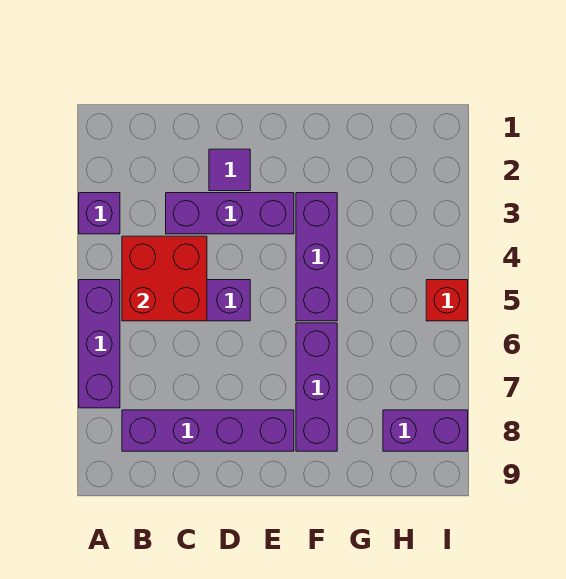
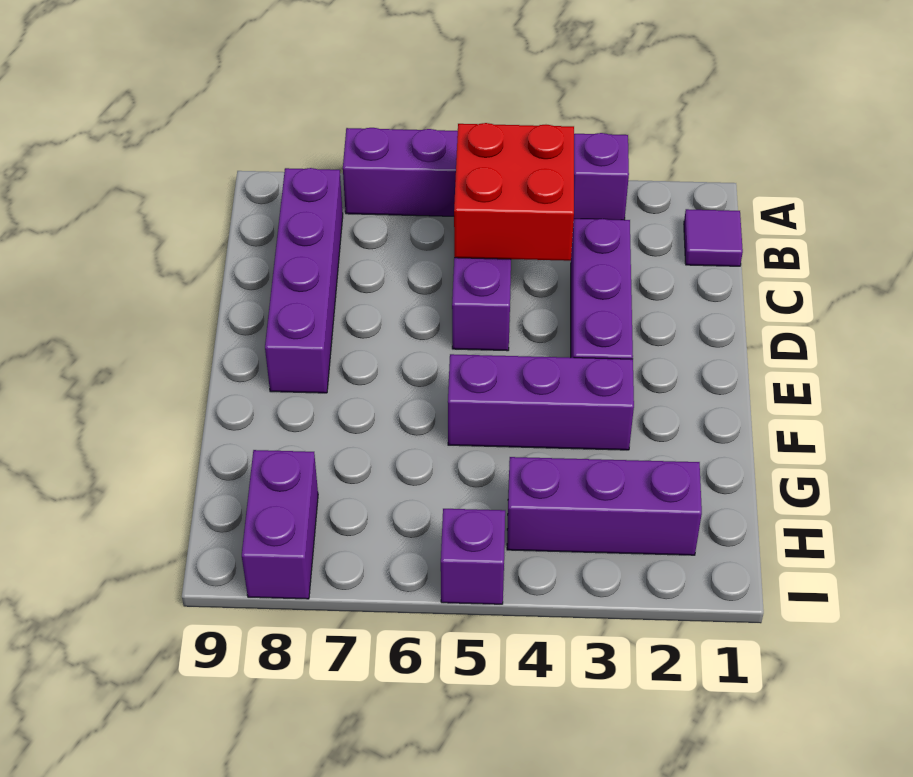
purple tile D2 level 1 -> purple tile B1 level 1
purple brick F6:F8 level 1 -> purple brick H2:H4 level 1
red brick I5 level 1 -> purple brick I5 level 1

